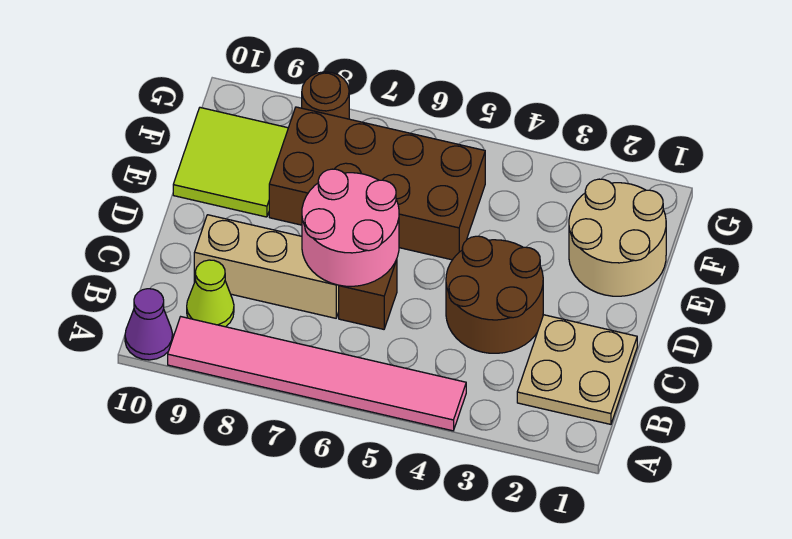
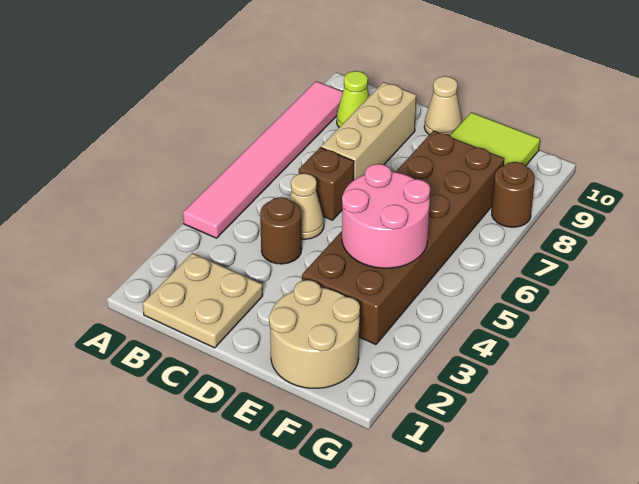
purple cone A10 level 1 -> none
brown round brick C3:D4 level 1 -> brown round brick C4 level 1
none -> tan cone C5 level 1
pink round brick C6:D7 level 2 -> pink round brick E4:F5 level 2
none -> tan cone D10 level 1
brown brick E5:F8 level 1 -> brown brick E3:F8 level 1

